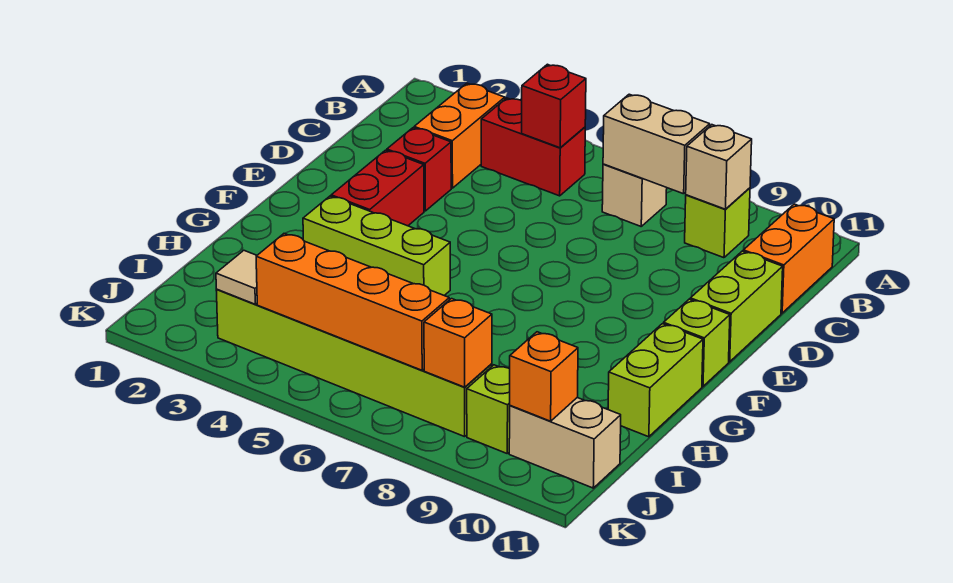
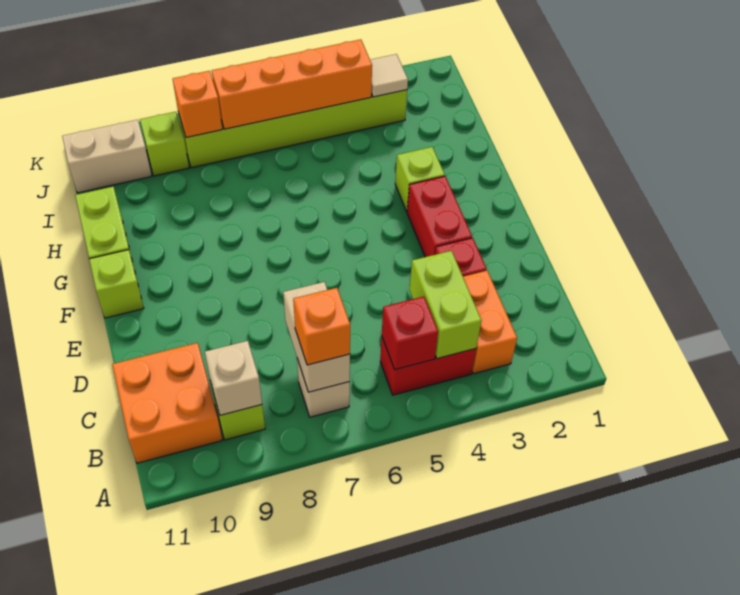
tan brick B7:B8 level 2 -> tan brick B7:C7 level 2
orange brick B11:C11 level 1 -> orange brick B10:C11 level 1
lime brick D11:E11 level 1 -> lime brick B4:C4 level 2
lime brick G3:G5 level 1 -> lime brick G3 level 1
orange brick J10 level 2 -> orange brick B7 level 3

